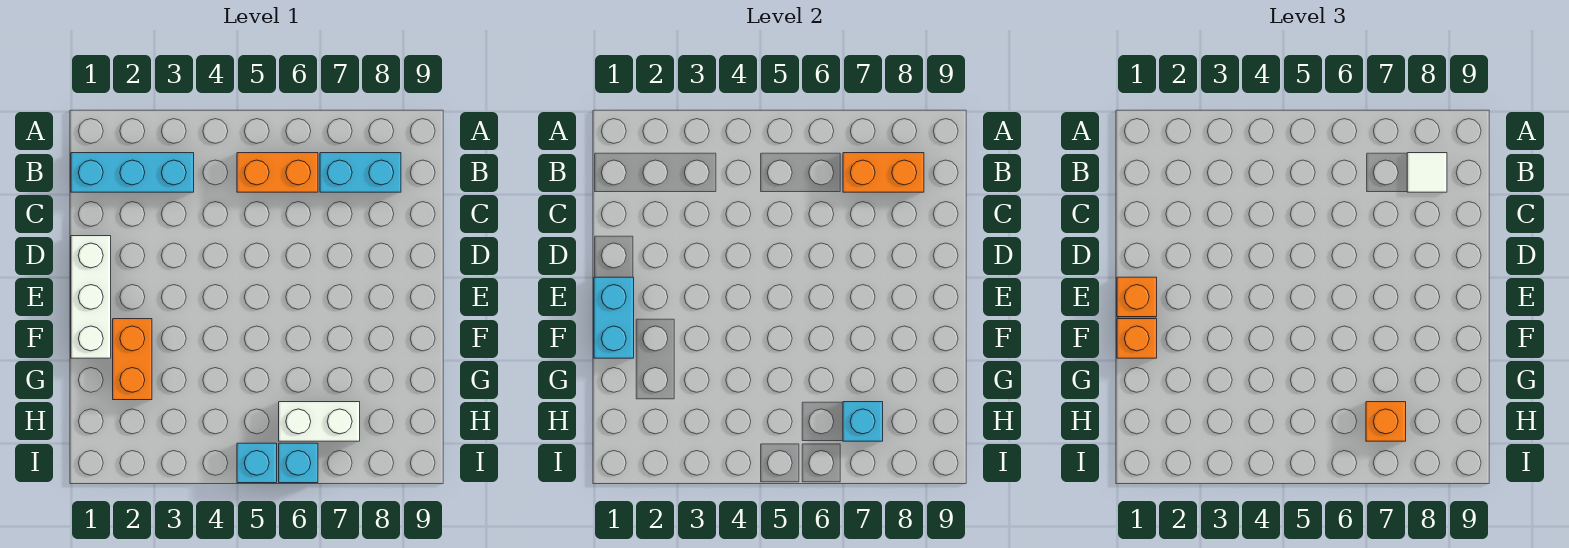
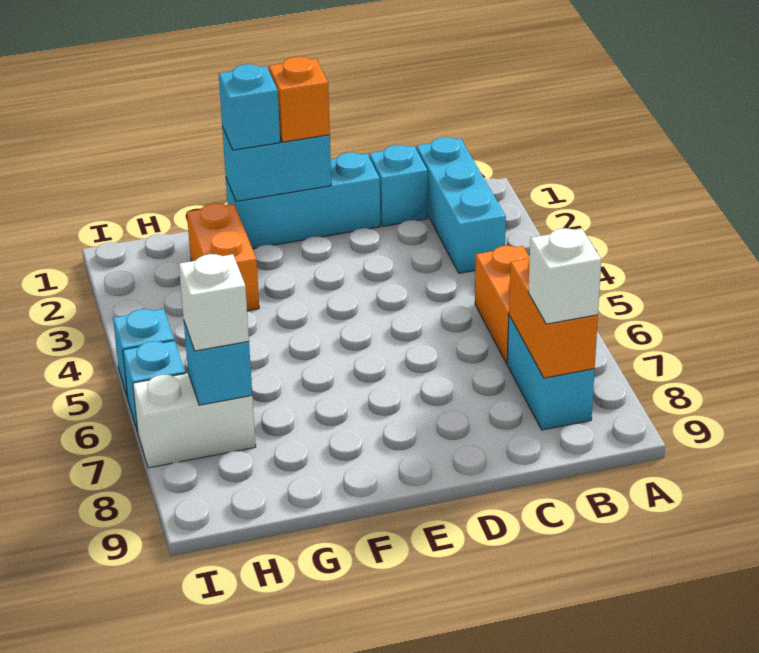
white tile B8 level 3 -> white brick B8 level 3
none -> cyan brick C1 level 1
white brick D1:F1 level 1 -> cyan brick D1:F1 level 1
orange brick F1 level 3 -> cyan brick F1 level 3
orange brick F2:G2 level 1 -> orange brick G2:G3 level 1
white brick H6:H7 level 1 -> white brick H7:I7 level 1
orange brick H7 level 3 -> white brick H7 level 3

